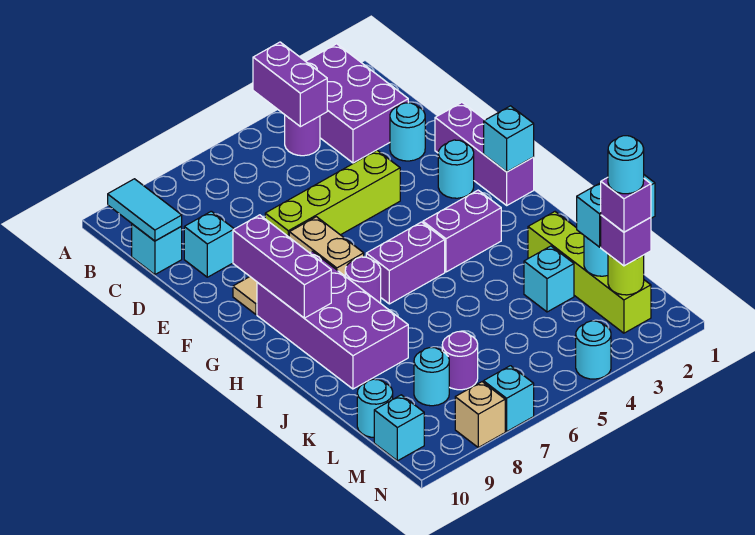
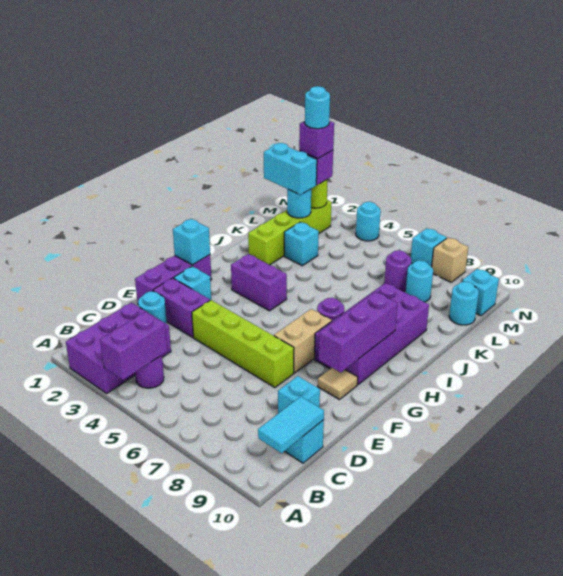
cyan round brick F2 level 1 -> cyan brick F2 level 1
purple brick H5:H6 level 1 -> purple brick E2:E3 level 1

